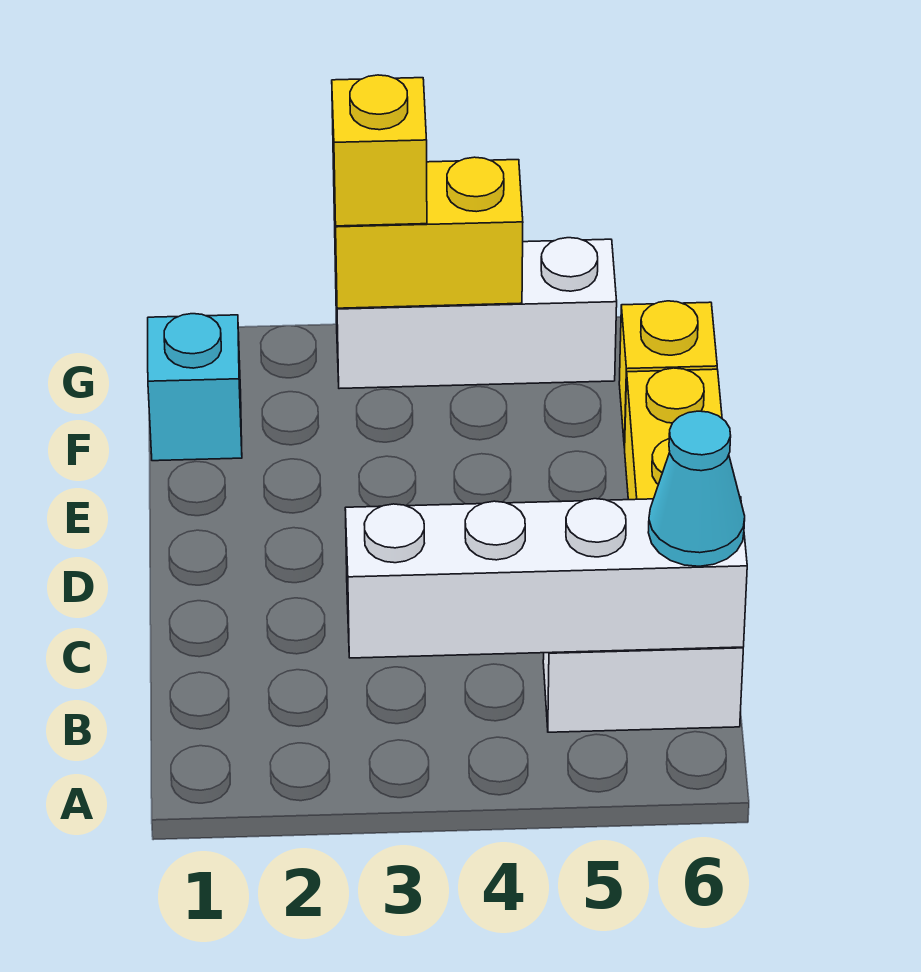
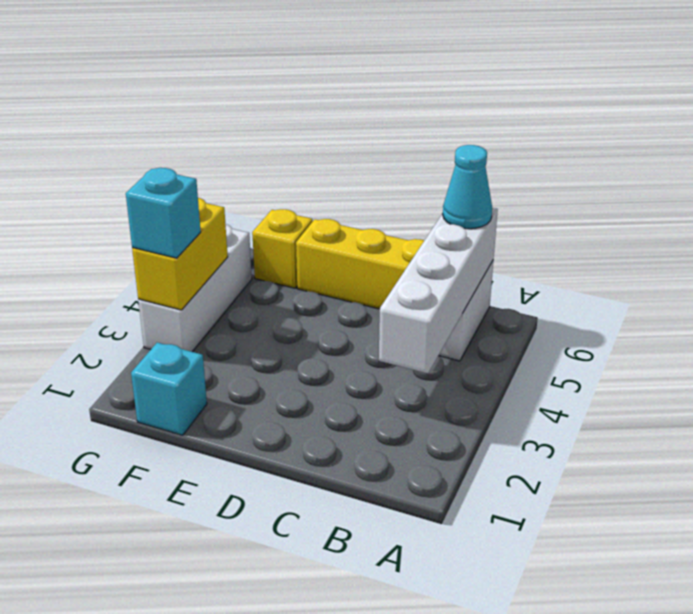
yellow brick G3 level 3 -> cyan brick G3 level 3

